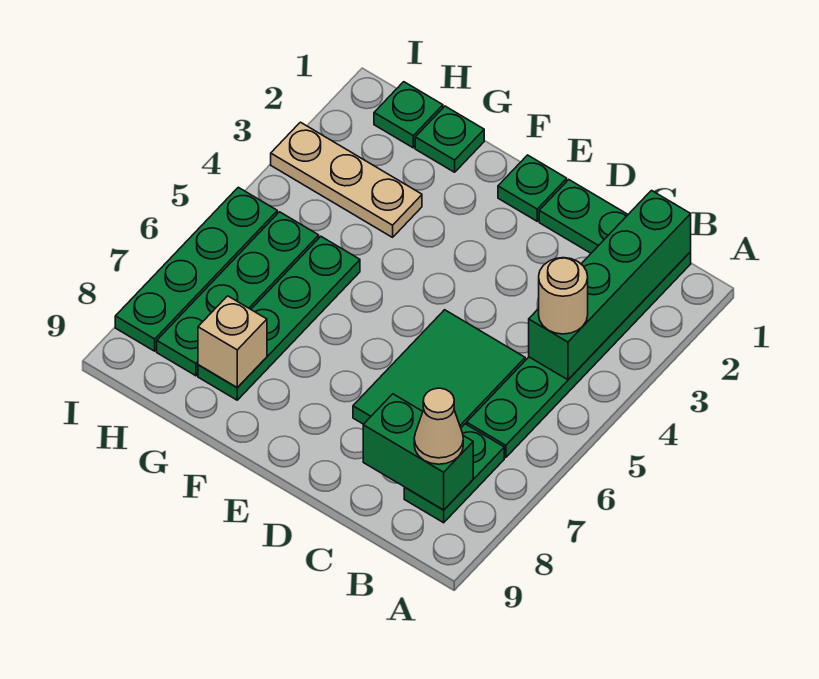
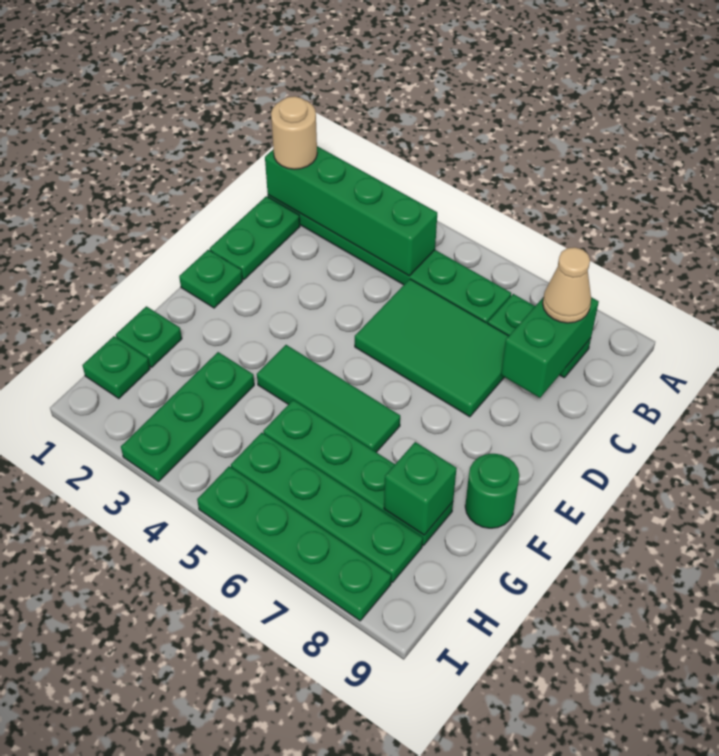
tan round brick B4 level 3 -> tan round brick B1 level 3
none -> green tile F4:F6 level 1
none -> green round brick F9 level 1
tan plate G3:I3 level 1 -> green plate G3:I3 level 1
tan brick G8 level 2 -> green brick G8 level 2

